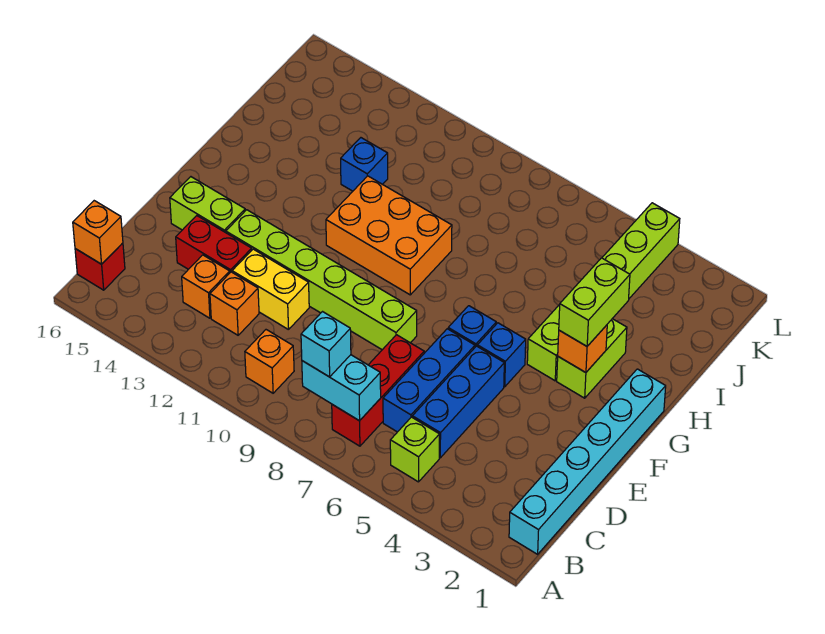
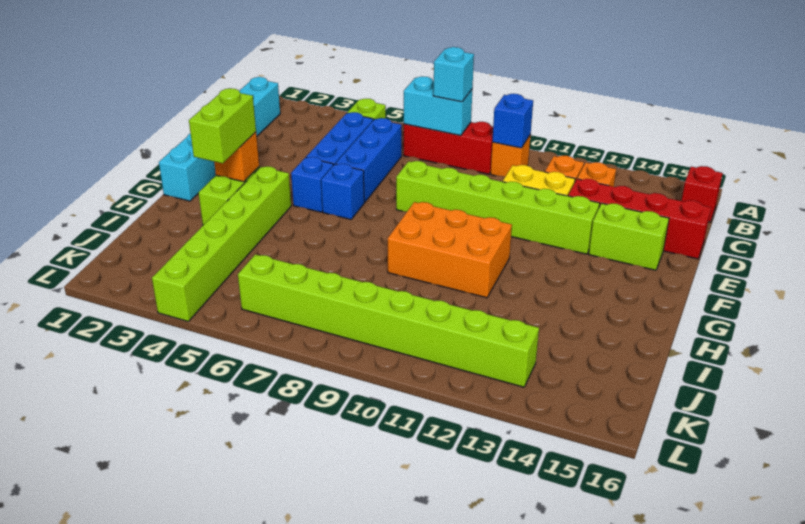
red brick B7:D7 level 1 -> red brick B7:B9 level 1
orange brick B16 level 2 -> none
red brick D13:D14 level 1 -> red brick D13:D16 level 1
blue brick I12 level 1 -> blue brick B10 level 2
none -> lime brick K6:K13 level 1

